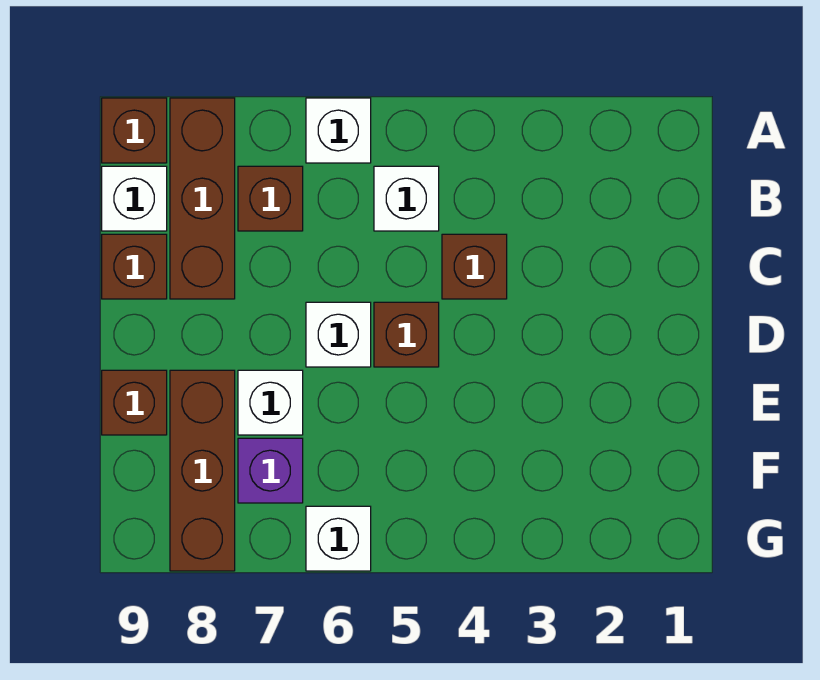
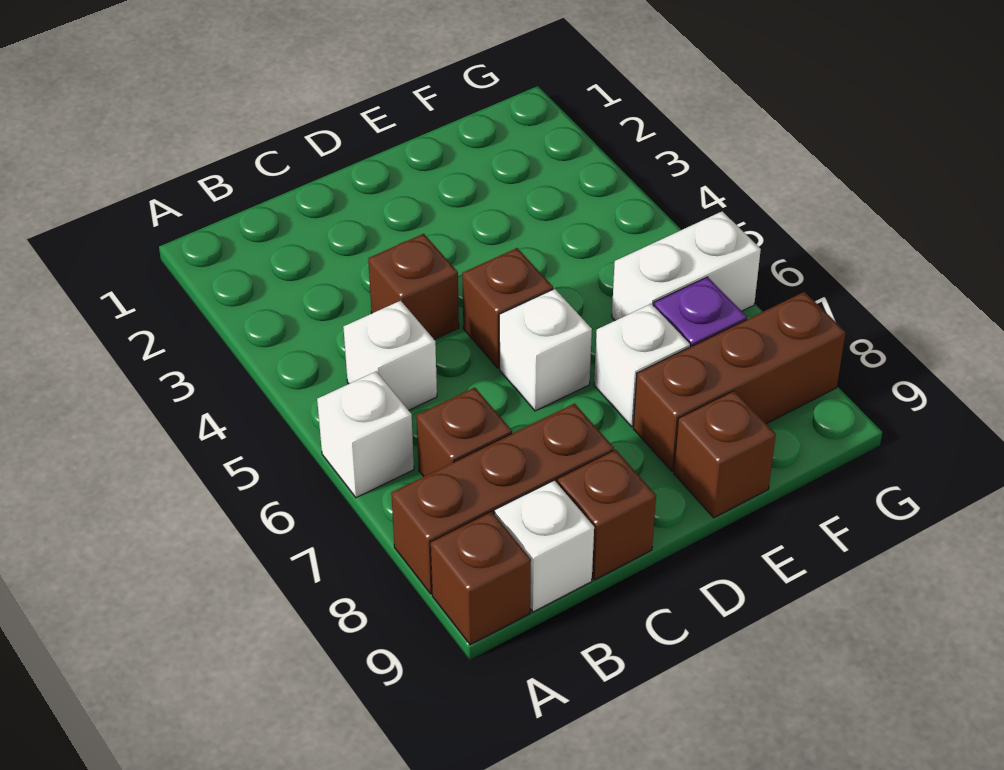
white brick G6 level 1 -> white brick F6:G6 level 1

